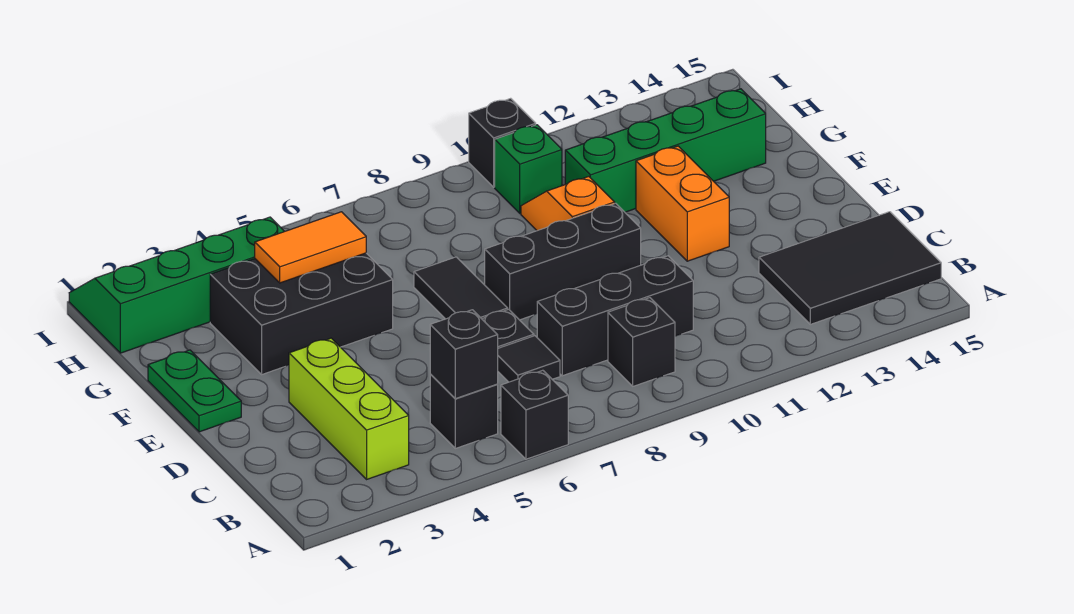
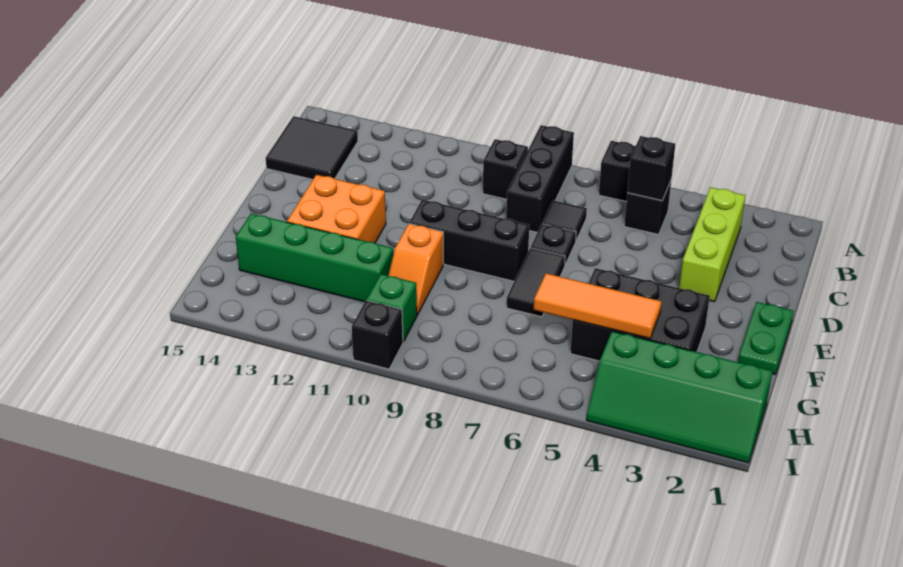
black tile B13:C15 level 1 -> black tile B14:C15 level 1
black brick C8:C10 level 1 -> black brick A8:C8 level 1
orange brick E12:F12 level 1 -> orange brick E12:F13 level 1
orange tile G4:G5 level 2 -> orange tile G4:G6 level 2

